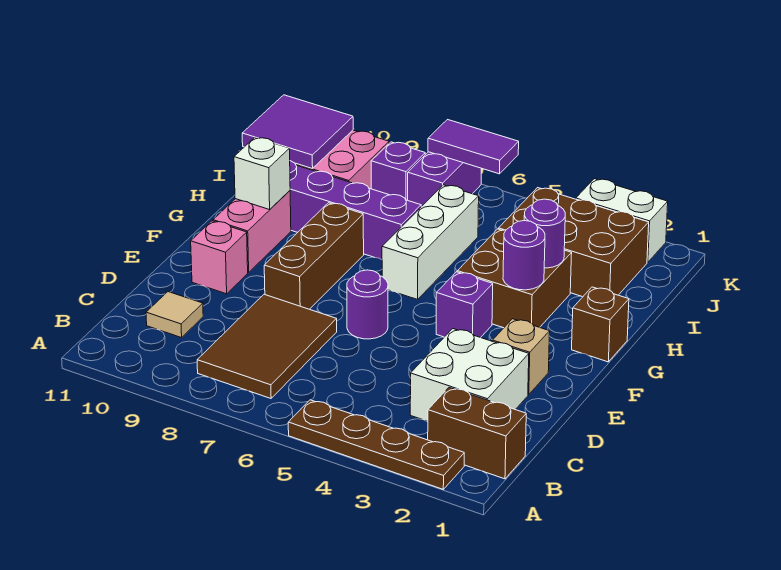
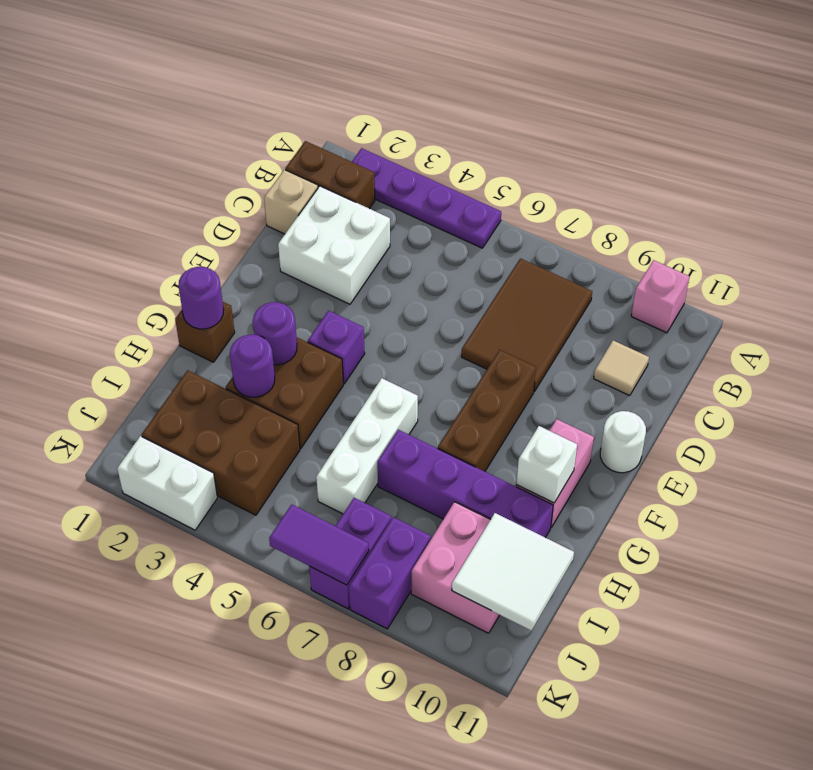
brown plate A2:A5 level 1 -> purple plate A2:A5 level 1
tan brick E2 level 1 -> tan brick C1 level 1
purple round brick E6 level 1 -> purple round brick G1 level 2
pink brick E10 level 1 -> pink brick A10 level 1
none -> white round brick E11 level 1
purple tile I10:J11 level 2 -> white tile I10:J11 level 2
purple brick J8 level 1 -> purple brick J8:K8 level 1

